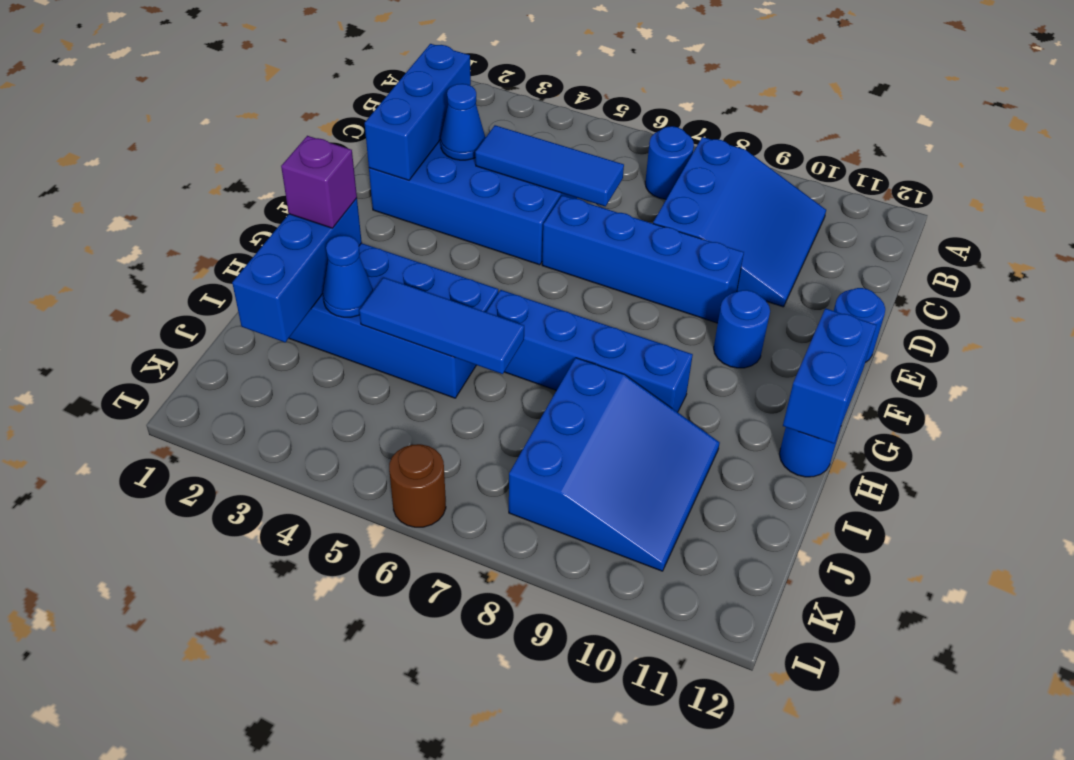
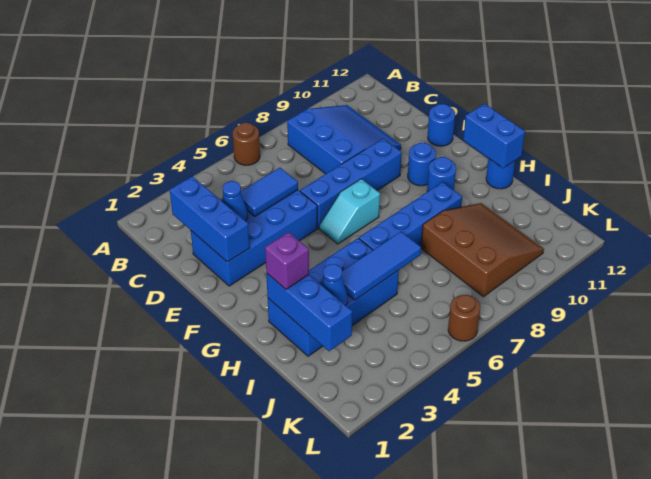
none -> brown round brick A6 level 1
blue round brick B7 level 1 -> blue round brick G10 level 1
blue tile D4:D6 level 2 -> blue tile D4:D5 level 2
none -> cyan slope F6:F7 level 1 top 7
blue slope I8:K10 level 1 top 8 -> brown slope I8:K10 level 1 top 8

